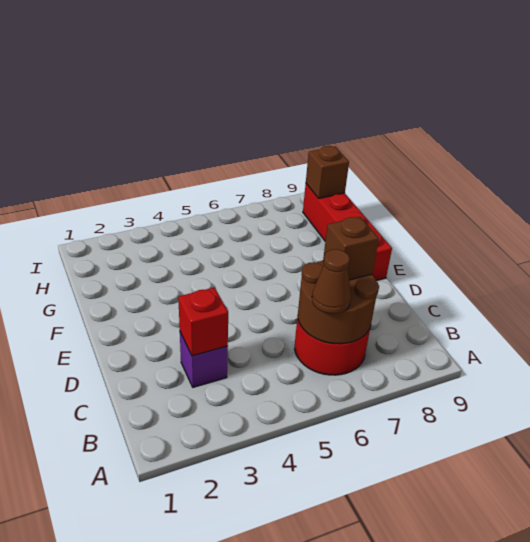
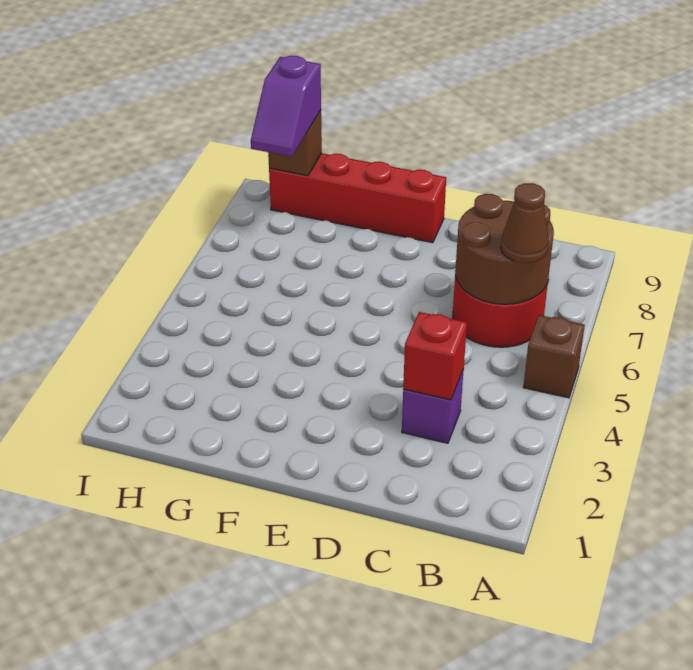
brown brick C7 level 3 -> brown brick A5 level 1
none -> purple slope H8:H9 level 3 top 9

